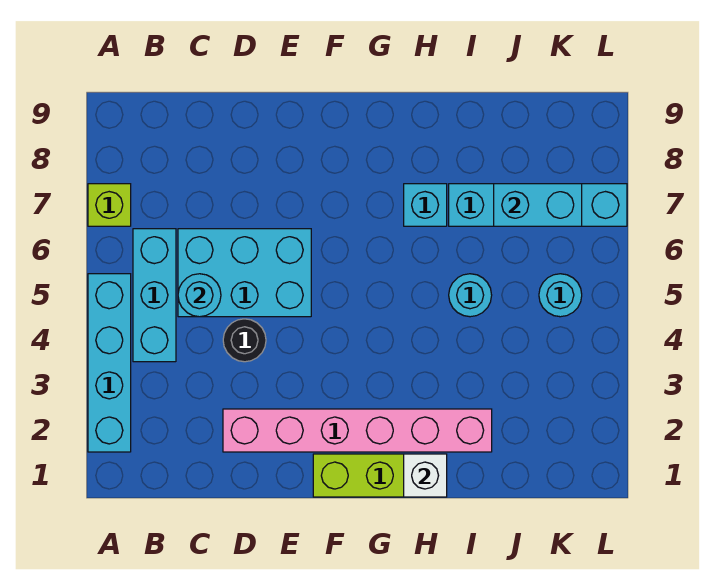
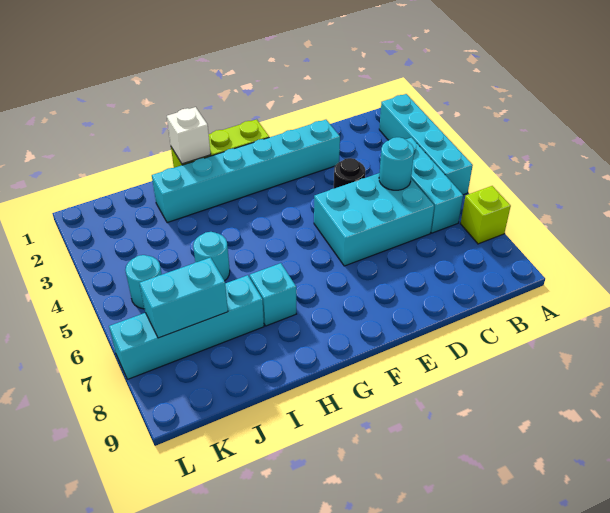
pink brick D2:I2 level 1 -> cyan brick D2:I2 level 1

